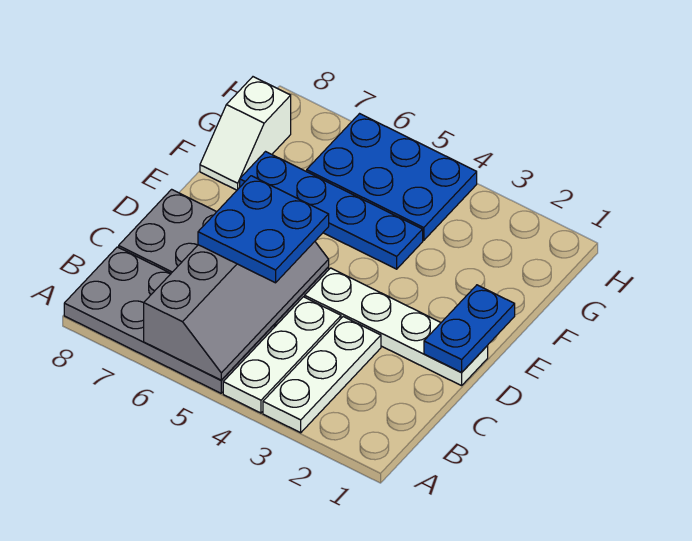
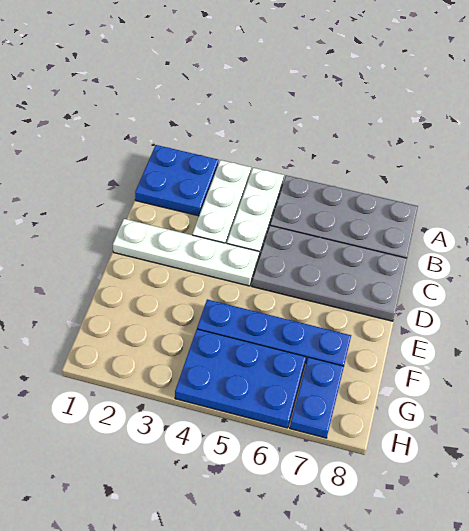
grey slope A5:D6 level 2 top 6 -> none
blue plate C5:D6 level 3 -> blue plate A1:B2 level 1
blue plate D1:E1 level 2 -> blue plate G7:H7 level 1
white slope F8:G8 level 1 top G -> none

